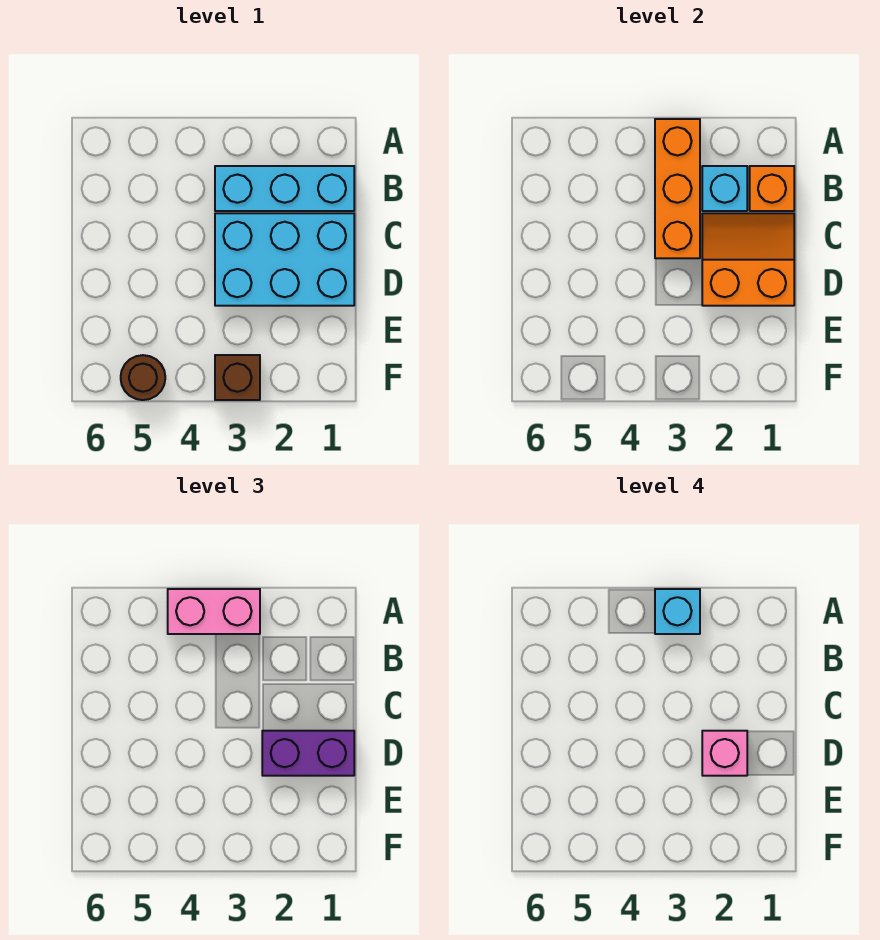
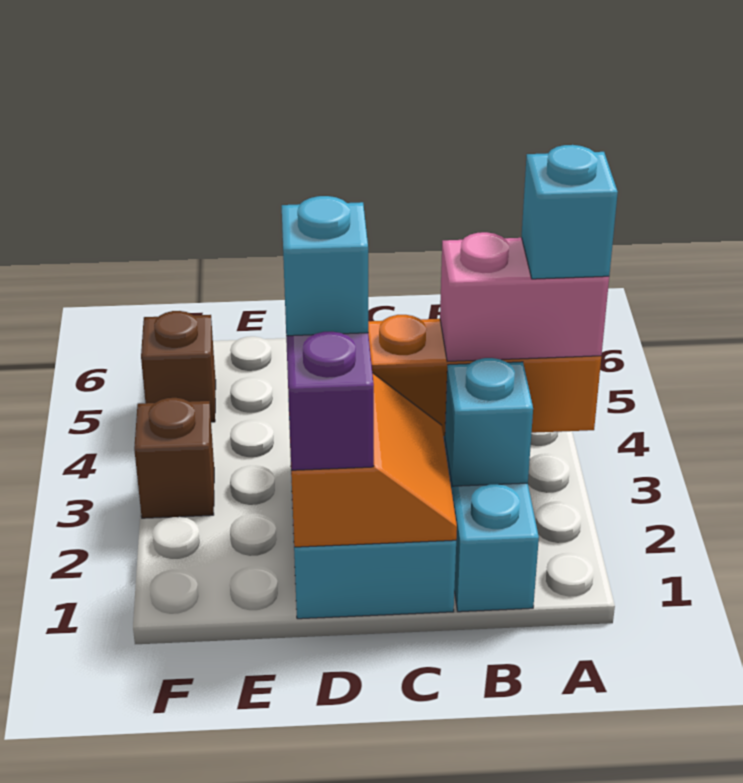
pink brick A3:A4 level 3 -> pink brick A3:B3 level 3
orange brick B1 level 2 -> none
pink brick D2 level 4 -> cyan brick D2 level 4
brown round brick F5 level 1 -> brown brick F5 level 1

